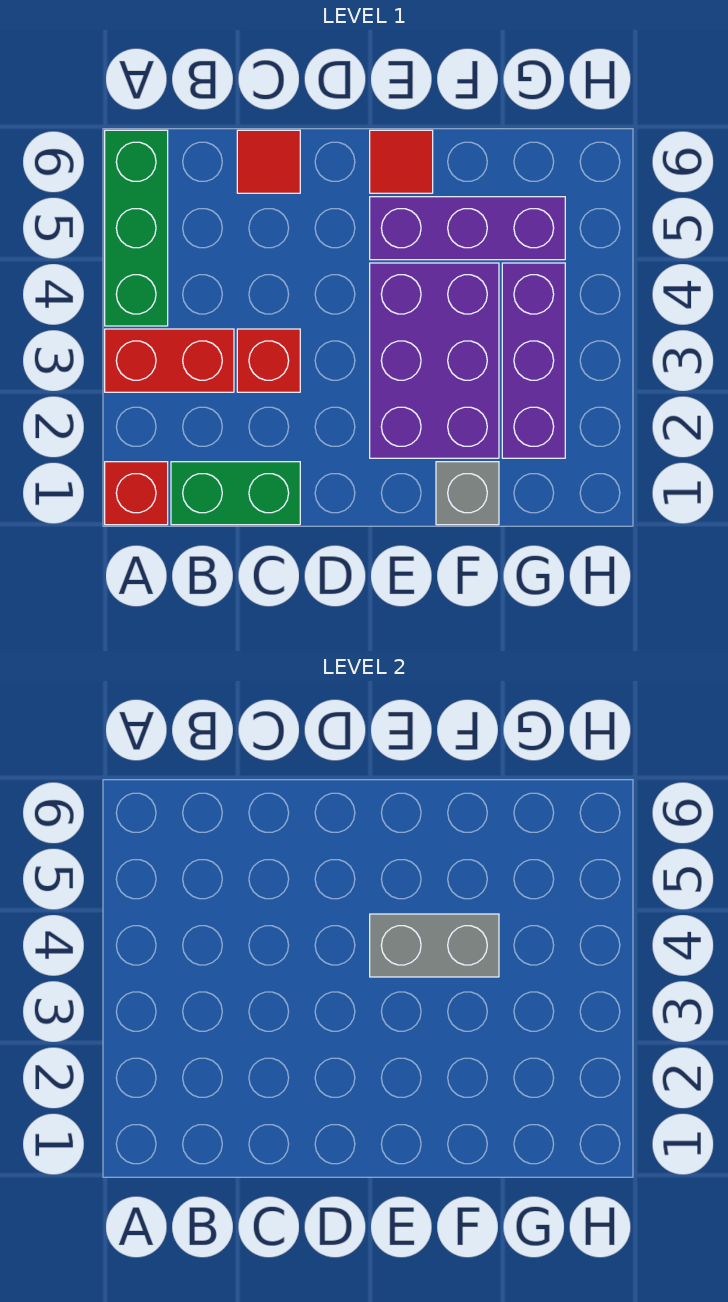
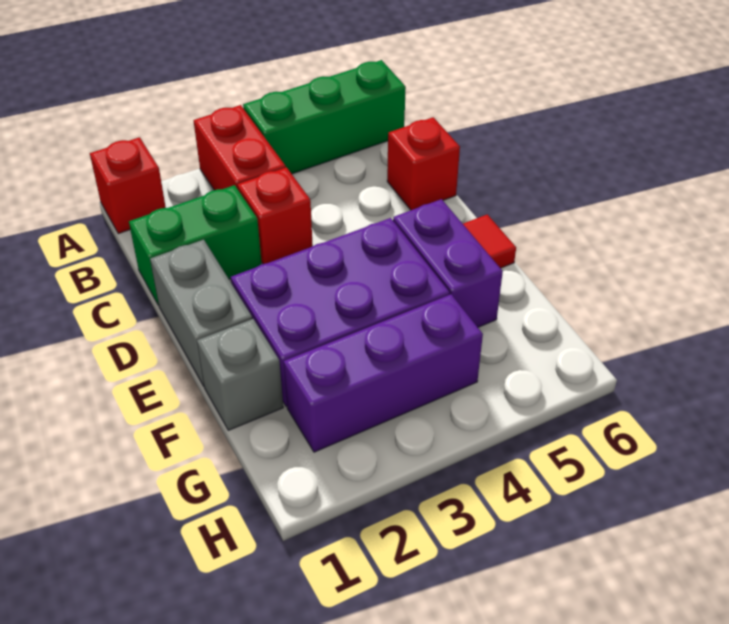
green brick B1:C1 level 1 -> green brick C1:C2 level 1
red tile C6 level 1 -> red brick C6 level 1
grey brick E4:F4 level 2 -> grey brick D1:E1 level 1
purple brick E5:G5 level 1 -> purple brick E5:F5 level 1

